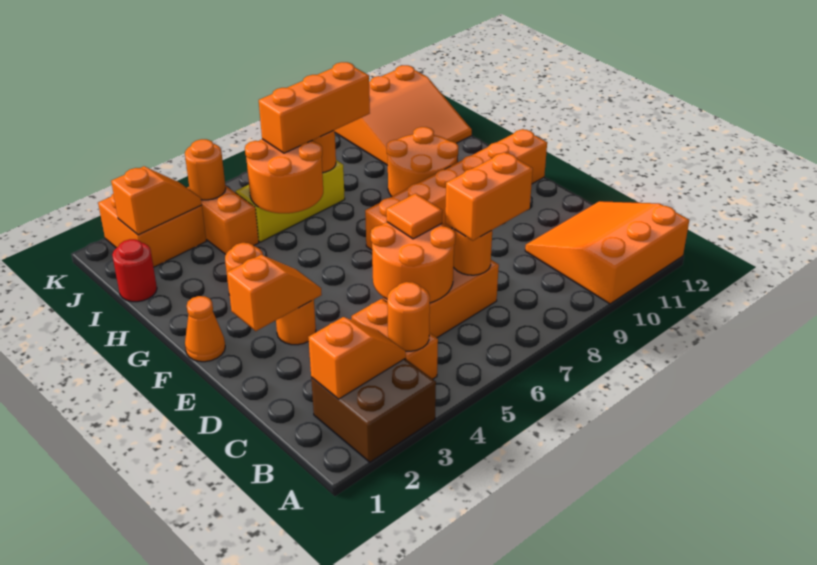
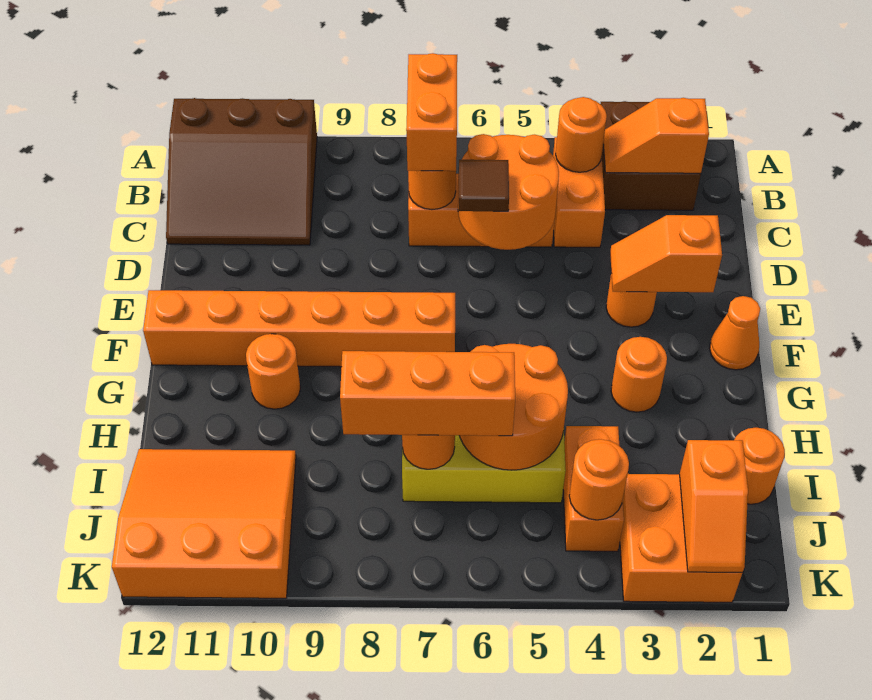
orange slope A10:C12 level 1 top A -> brown slope A10:C12 level 1 top A
orange brick C7:C8 level 3 -> orange brick B7:C7 level 3
orange tile D6 level 3 -> brown tile D6 level 3
orange round brick G9:H10 level 1 -> orange round brick G10 level 1
red round brick I1 level 1 -> orange round brick I1 level 1
orange slope J2:J3 level 2 top 2 -> orange slope J2:K2 level 2 top J

